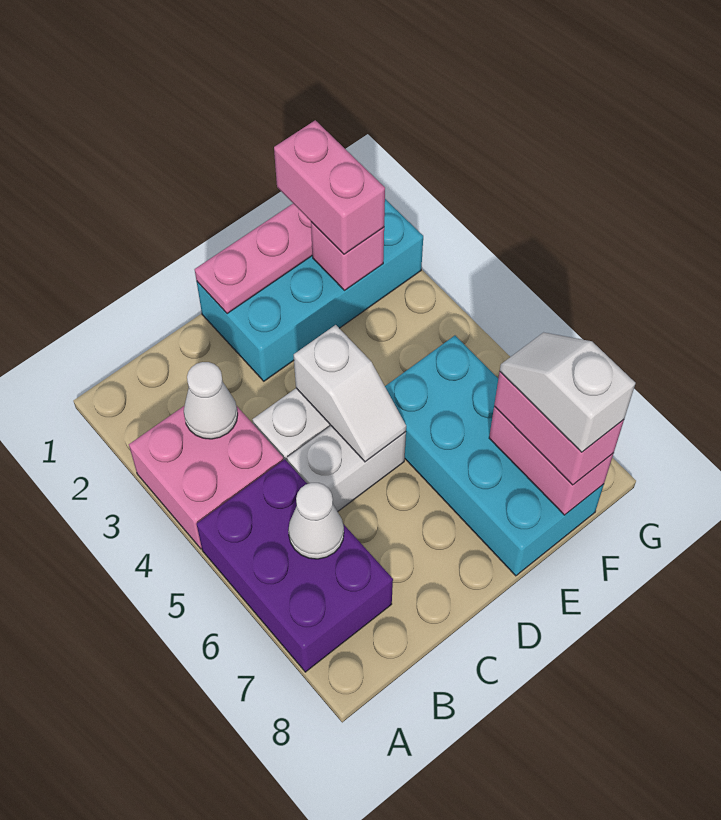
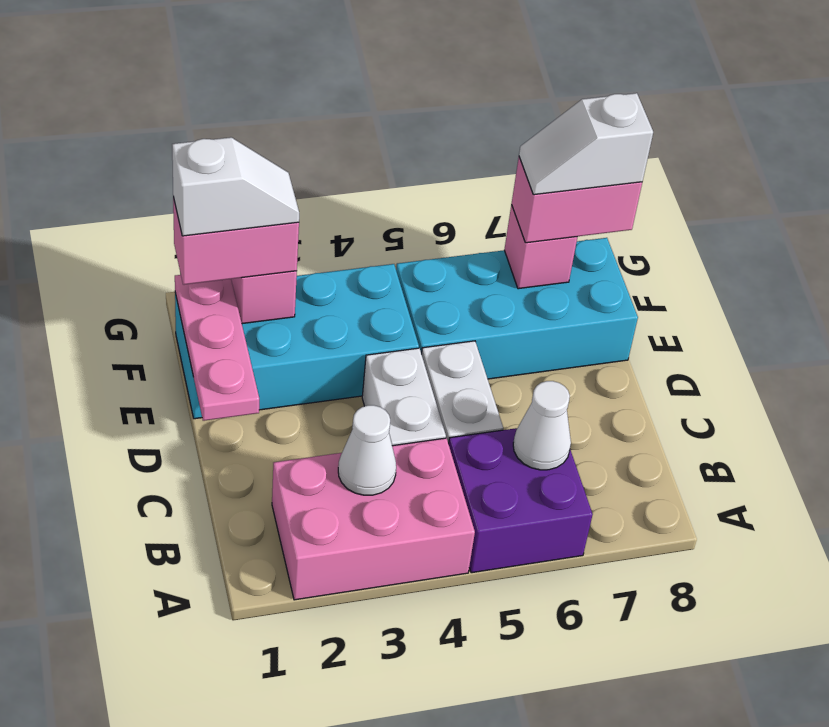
pink brick A3:B4 level 1 -> pink brick A2:B4 level 1
purple brick A5:B7 level 1 -> purple brick A5:B6 level 1
cyan brick D1:G2 level 1 -> cyan brick E1:F4 level 1
white slope D4:D5 level 2 top 4 -> white slope F1:F2 level 4 top 1
pink brick F7:F8 level 2 -> pink brick F7 level 2

